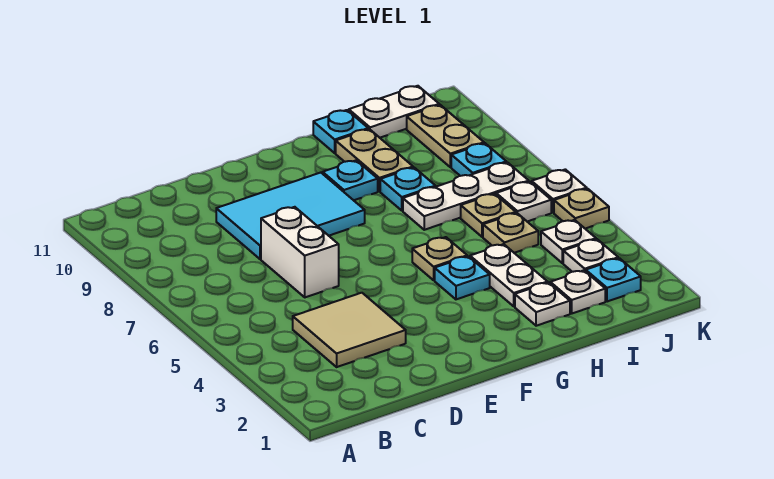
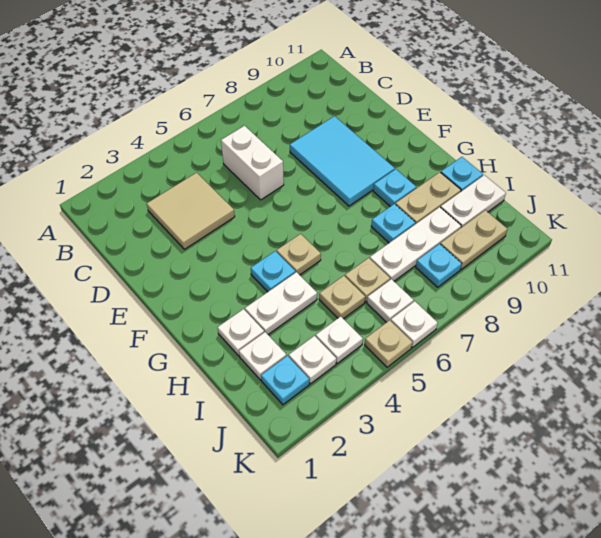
white brick D6:D7 level 1 -> white brick C6:D6 level 1
white plate H7:J7 level 1 -> white plate I7:I9 level 1
white plate I11:J11 level 1 -> white plate I10:I11 level 1

